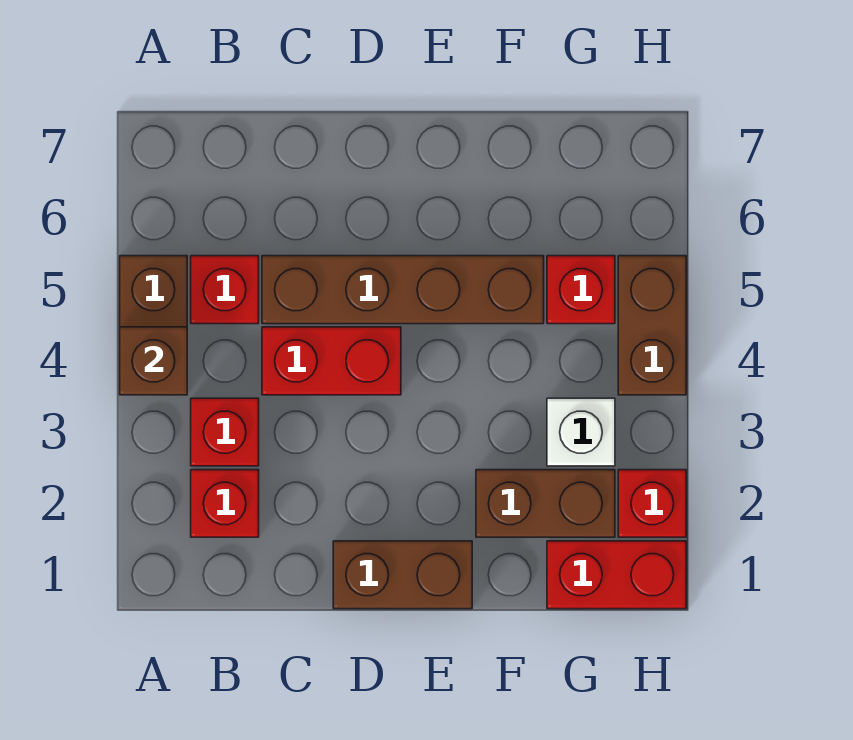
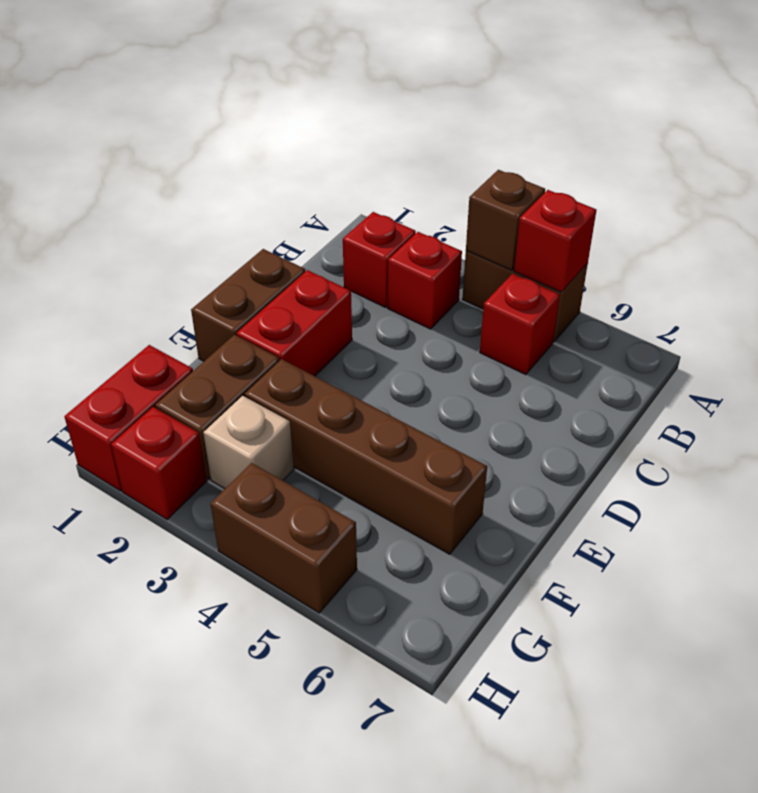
red brick C4:D4 level 1 -> red brick D2:E2 level 1
brown brick C5:F5 level 1 -> brown brick F3:F6 level 1
white brick G3 level 1 -> tan brick G3 level 1
red brick G5 level 1 -> red brick A5 level 2

